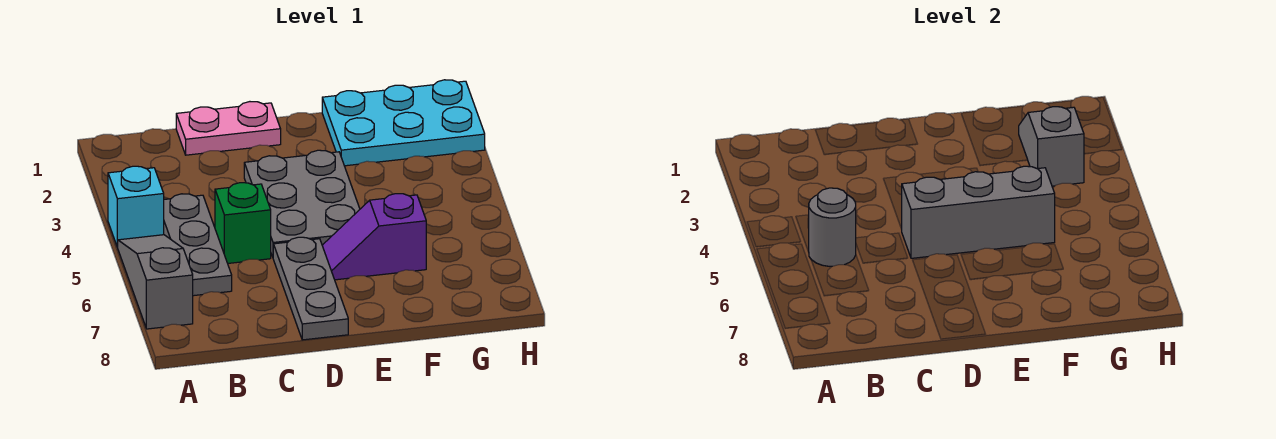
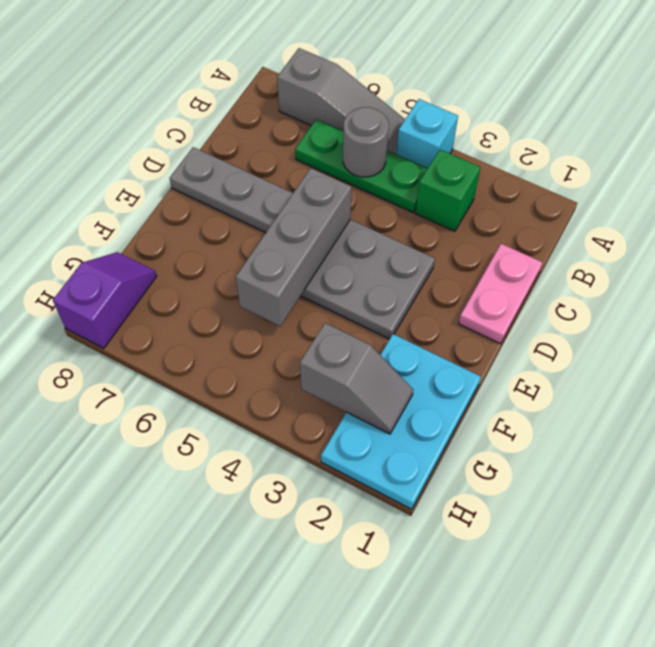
grey plate B4:B6 level 1 -> green plate B4:B6 level 1
green brick C5 level 1 -> green brick B3 level 1
purple slope E6:F6 level 1 top F -> purple slope G8:H8 level 1 top H

